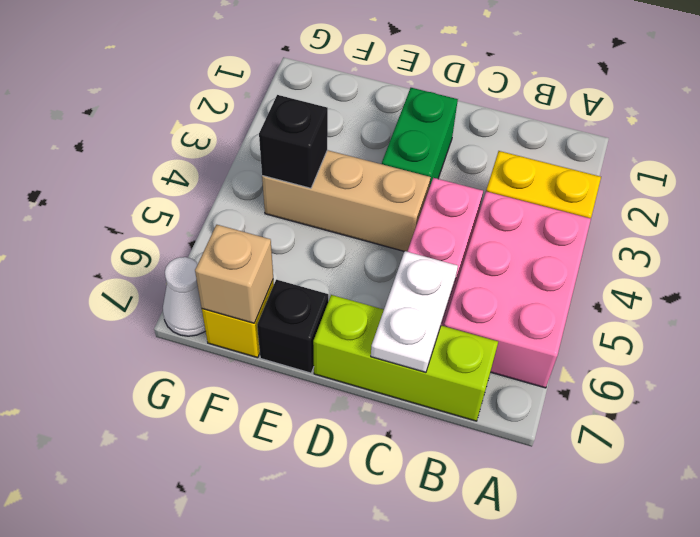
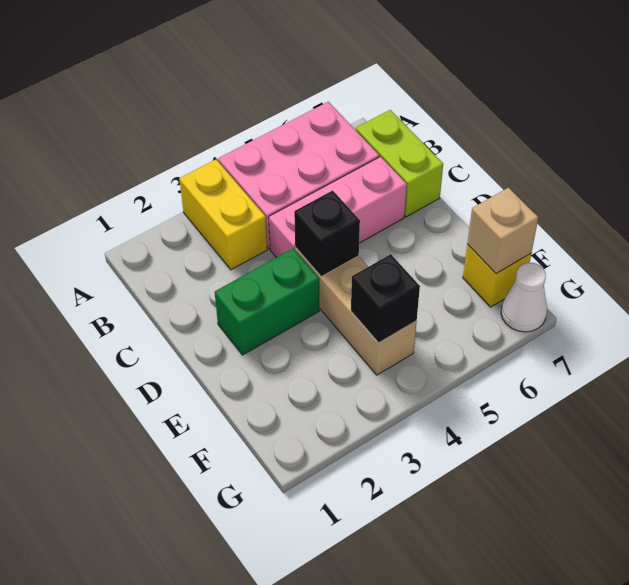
lime brick B7:D7 level 1 -> lime brick B7:C7 level 1
white plate C6:C7 level 2 -> none
black brick E7 level 1 -> black brick D4 level 2

